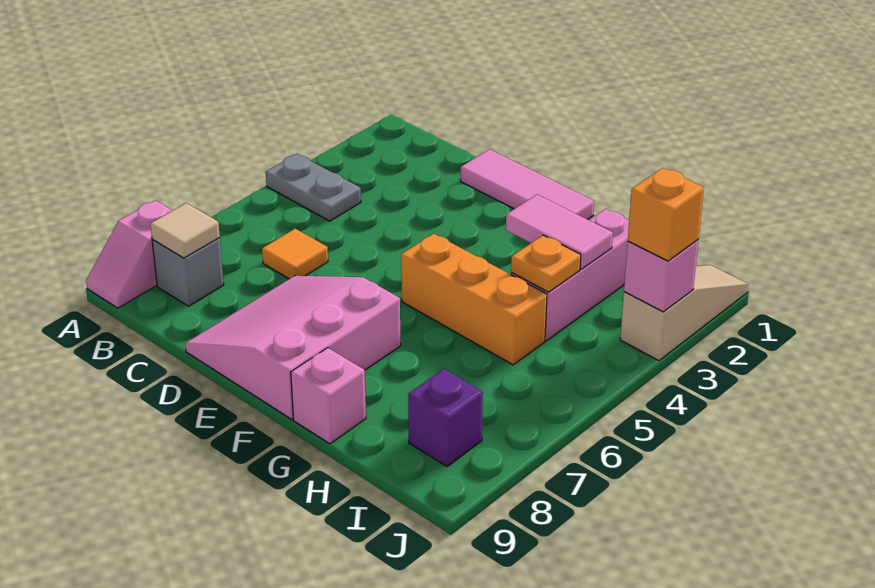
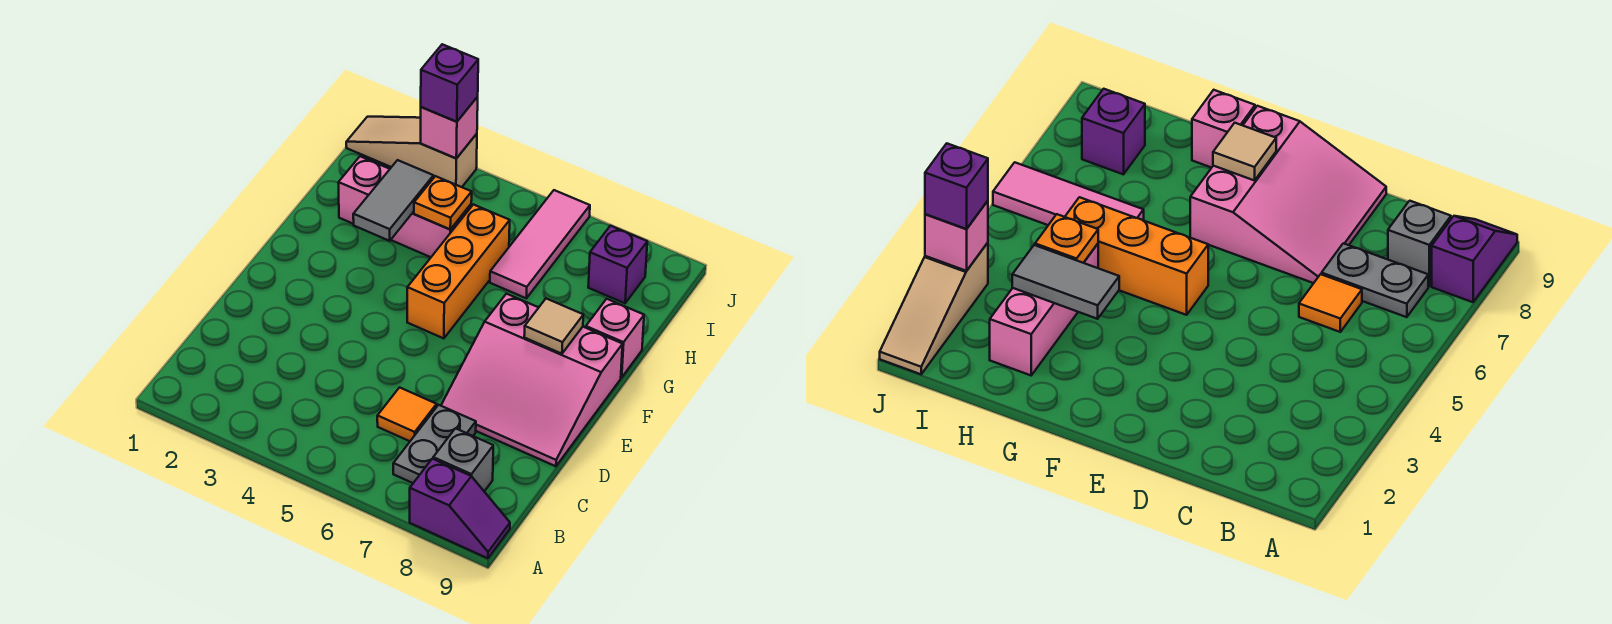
grey plate A4:B4 level 1 -> grey plate B7:C7 level 1
pink slope A8:A9 level 1 top 8 -> purple slope A8:A9 level 1 top 8
tan tile B8 level 2 -> tan tile F8 level 2
pink tile D1:F1 level 1 -> pink tile H6:J6 level 1
pink tile G3:H3 level 2 -> grey tile G3:H3 level 2
orange brick J3 level 3 -> purple brick J3 level 3

